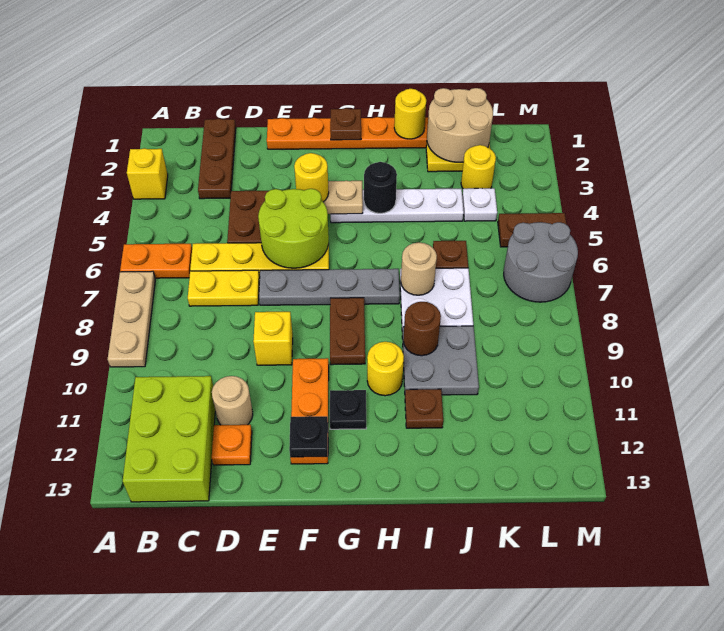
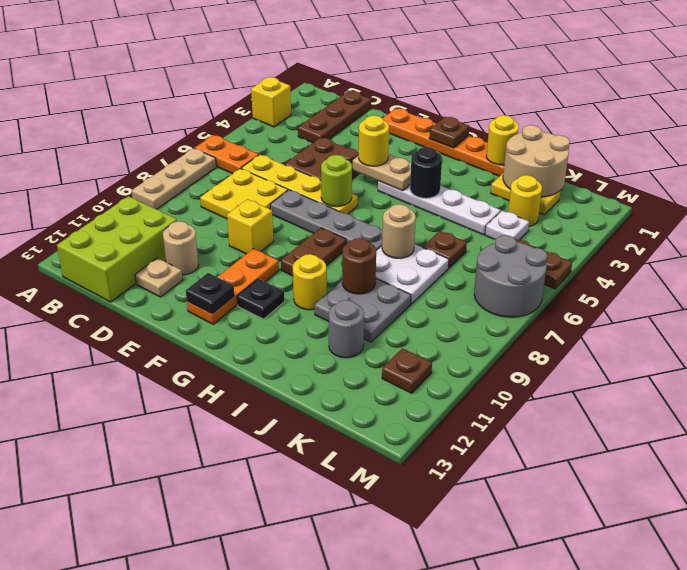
yellow plate C7:D7 level 1 -> yellow plate C7:D8 level 1
orange plate D12 level 1 -> tan plate D12 level 1
lime round brick E5:F6 level 2 -> lime round brick F6 level 2
brown plate I11 level 1 -> brown plate L11 level 1
none -> grey round brick J11 level 1

